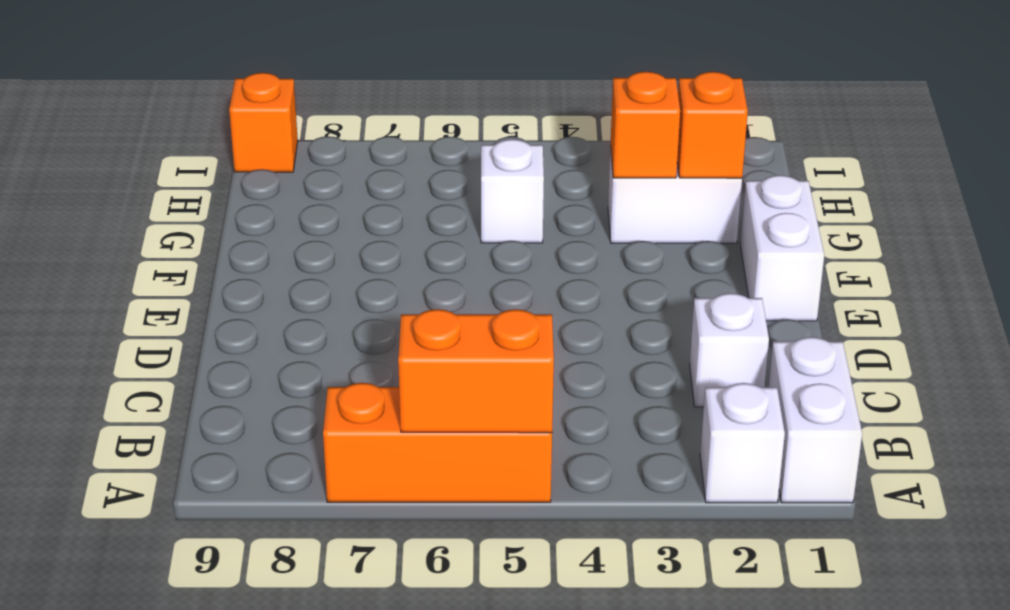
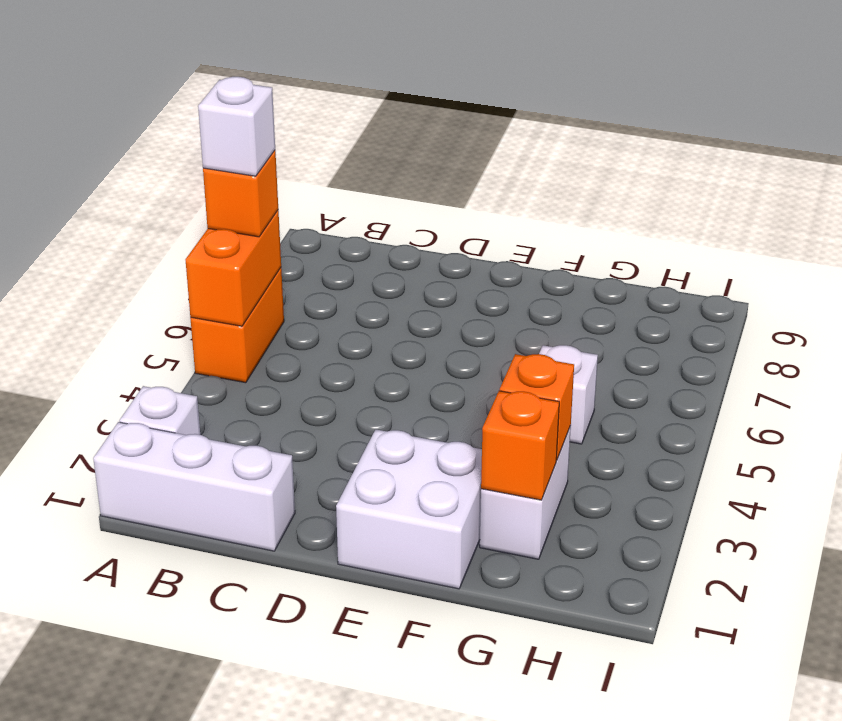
white brick A1:B1 level 1 -> white brick A1:C1 level 1
orange brick A5:A7 level 1 -> orange brick A5:A6 level 1
white brick C2 level 1 -> white brick A6 level 4
white brick E1:F1 level 1 -> white brick E1:F2 level 1
orange brick I9 level 1 -> orange brick A6 level 3

